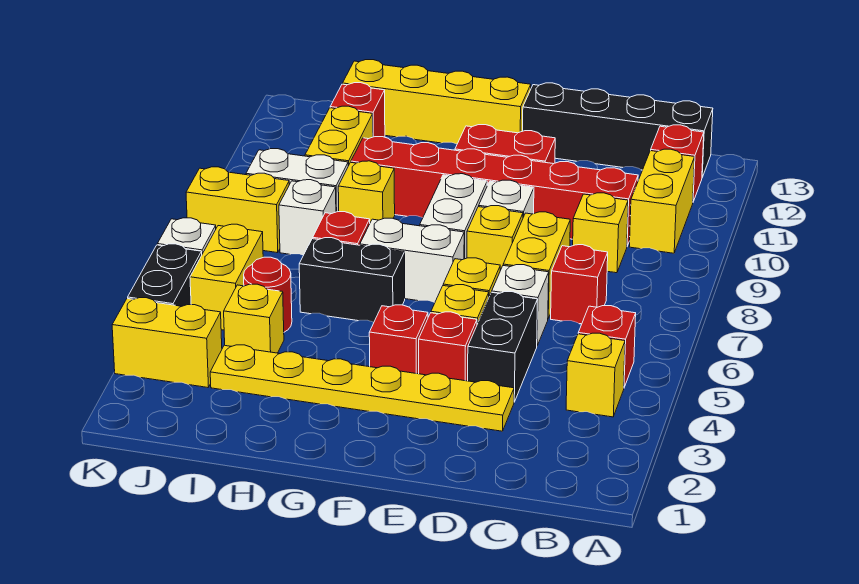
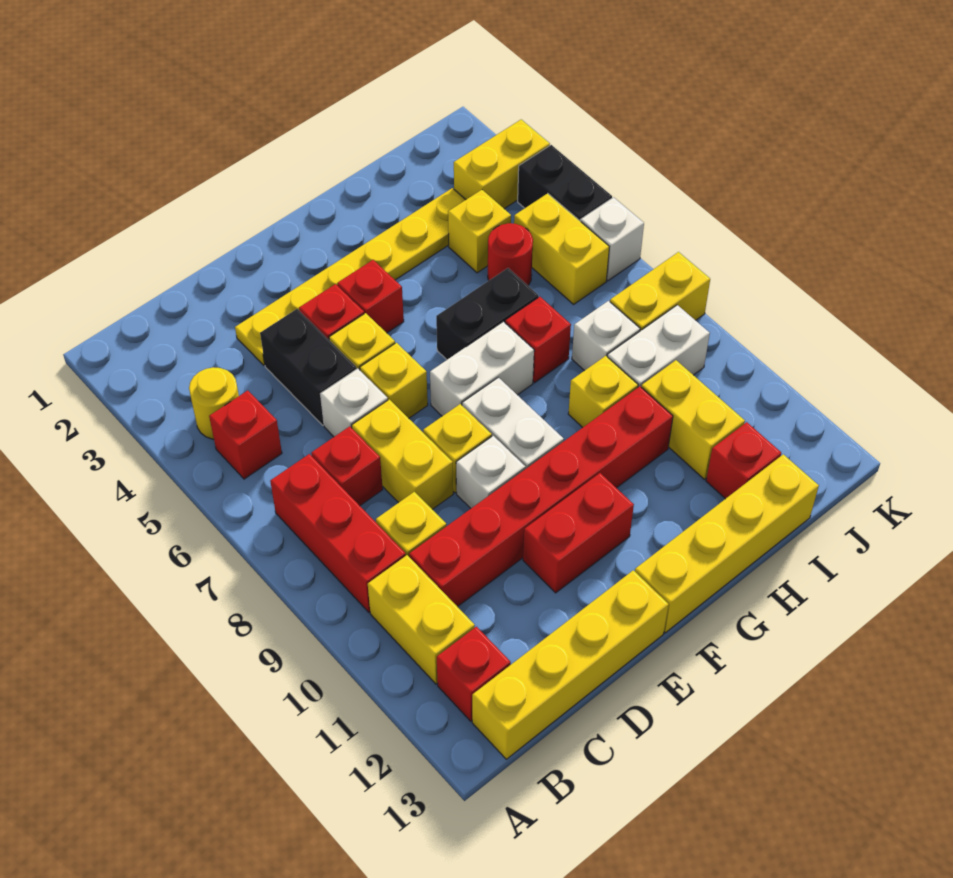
yellow brick B4 level 1 -> yellow round brick B4 level 1
none -> red brick B7:B9 level 1
black brick B13:E13 level 1 -> yellow brick B13:E13 level 1

